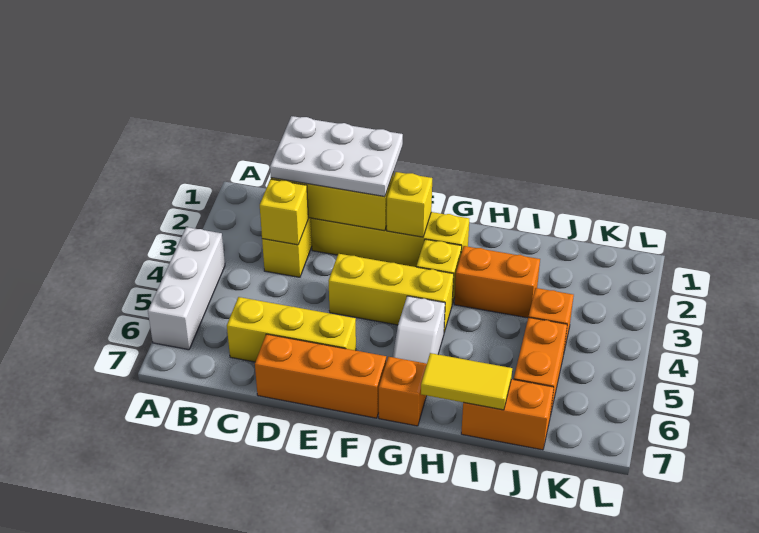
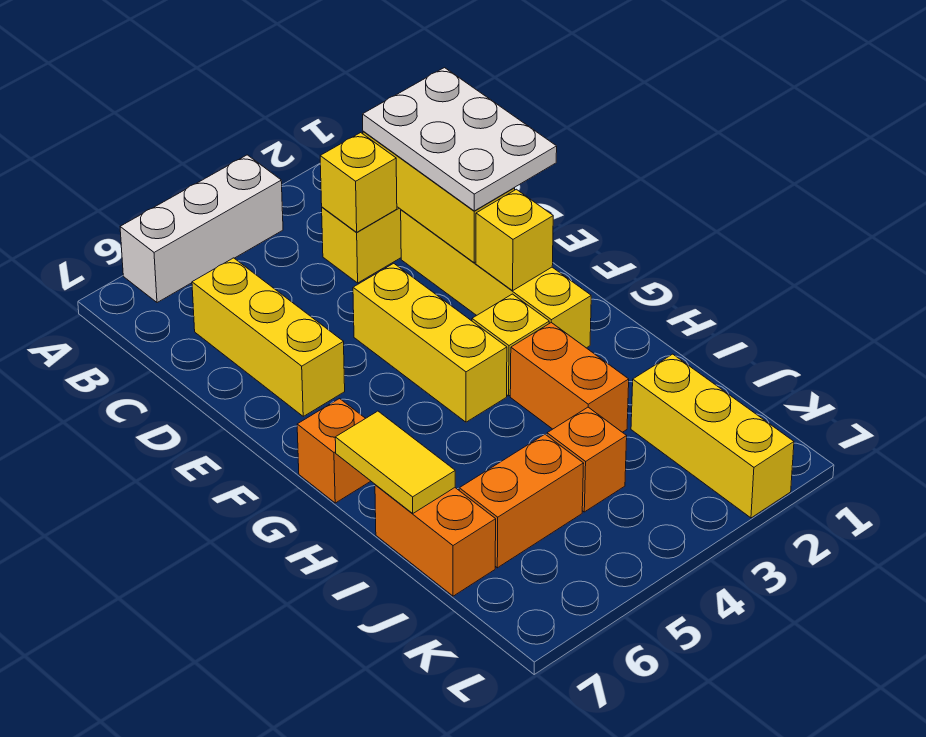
orange brick D7:F7 level 1 -> none
white slope G5:G6 level 1 top 5 -> none
none -> yellow brick J2:L2 level 1

